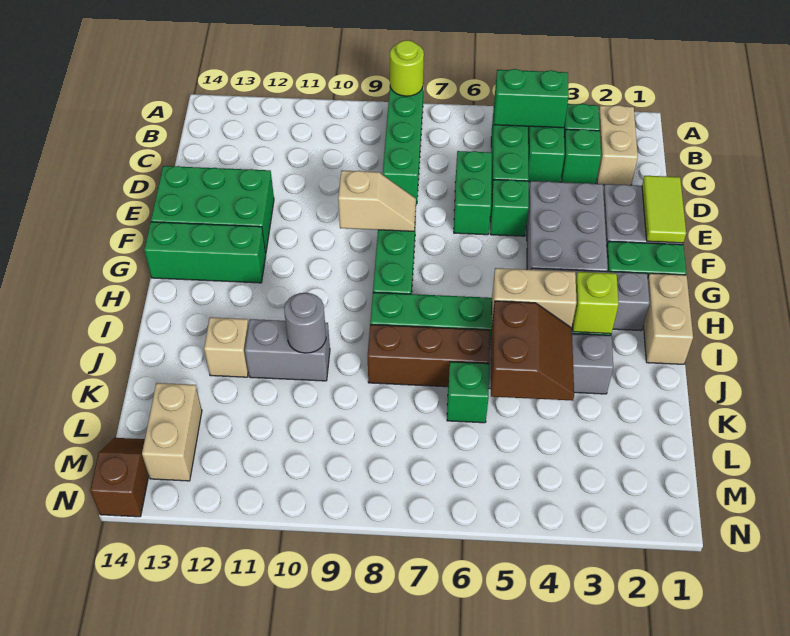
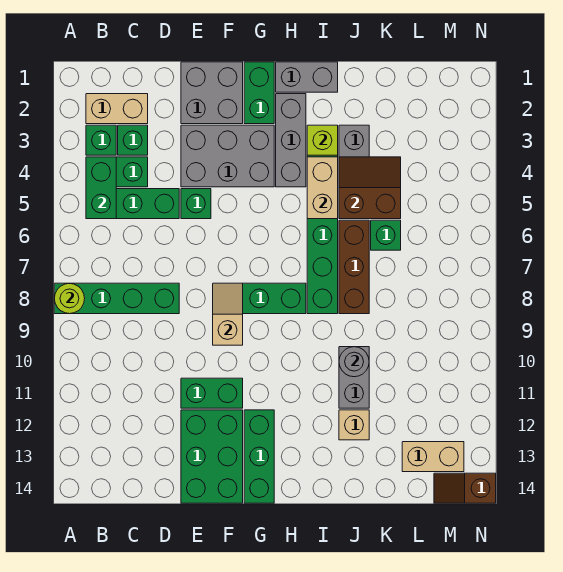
green brick D6:E6 level 1 -> green brick E11:F11 level 1
lime tile E1:F1 level 2 -> none
tan brick H1:I1 level 1 -> grey brick H1:I1 level 1

